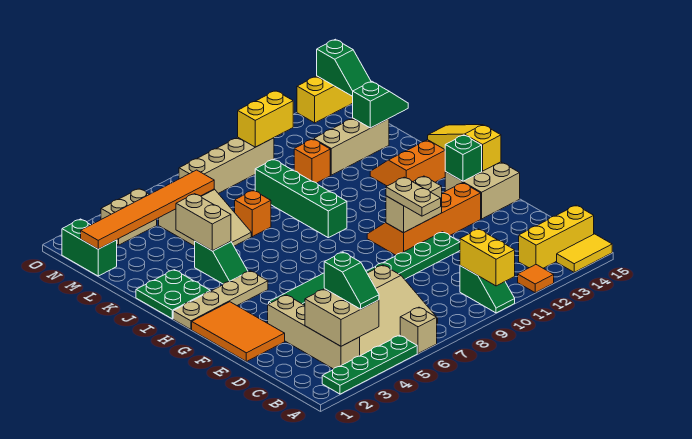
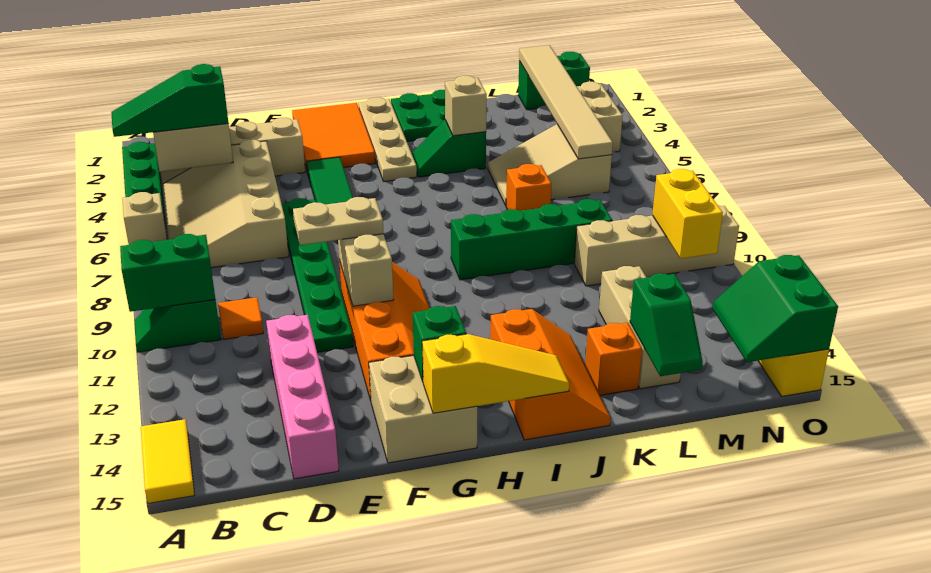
yellow brick A10:B10 level 2 -> green brick A10:B10 level 2
orange tile A12 level 1 -> orange tile C10 level 1
green slope B4:C4 level 3 top C -> green slope A4:C4 level 3 top C
yellow brick B13:B15 level 1 -> none
none -> pink brick D12:D15 level 1
orange tile E1:G2 level 1 -> orange tile F1:G3 level 1
tan brick J4:K4 level 2 -> tan brick J4 level 2
orange brick L11 level 1 -> orange brick K14 level 1
orange tile M1:M6 level 2 -> tan tile M1:M6 level 2
tan brick N7:N10 level 1 -> tan brick L10:O10 level 1
green slope N15:O15 level 2 top O -> green slope N14:O15 level 2 top O

